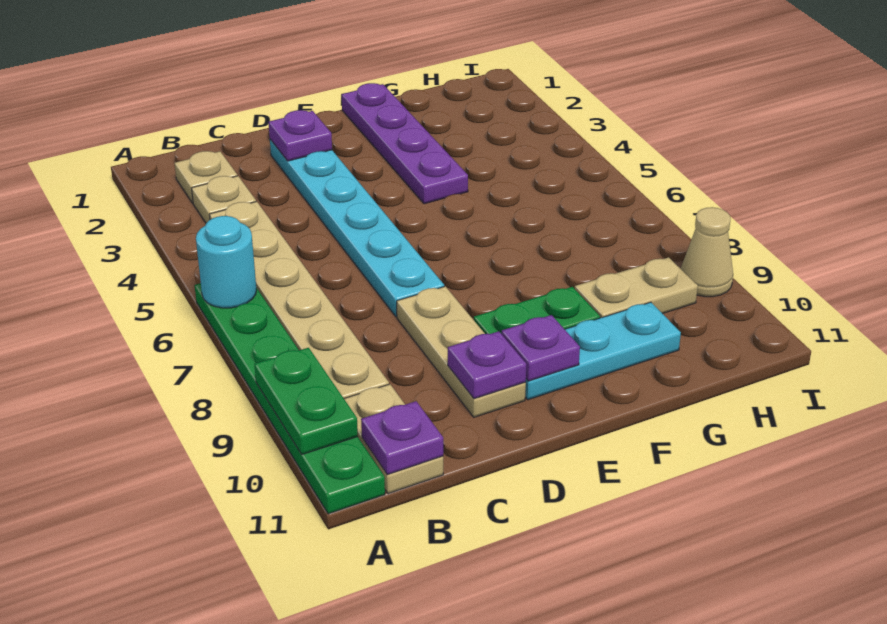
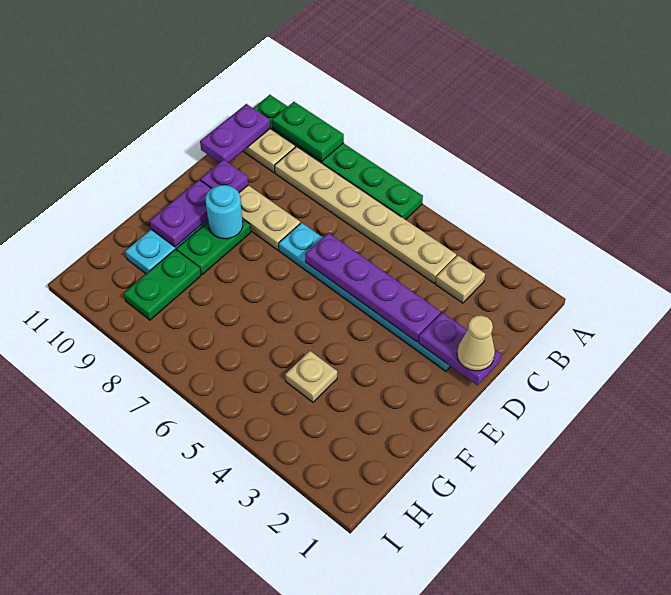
cyan round brick A6 level 2 -> cyan round brick E9 level 2
tan plate B2 level 1 -> tan plate G4 level 1
purple plate B11 level 2 -> purple plate B11:C11 level 2
purple plate D2 level 2 -> purple plate D1:D2 level 2
purple plate E10 level 2 -> purple plate E10:F10 level 2
purple plate F1:F4 level 1 -> purple plate D3:D6 level 2
tan plate G9:H9 level 1 -> green plate G9:H9 level 1
tan cone I9 level 1 -> tan cone D1 level 3

